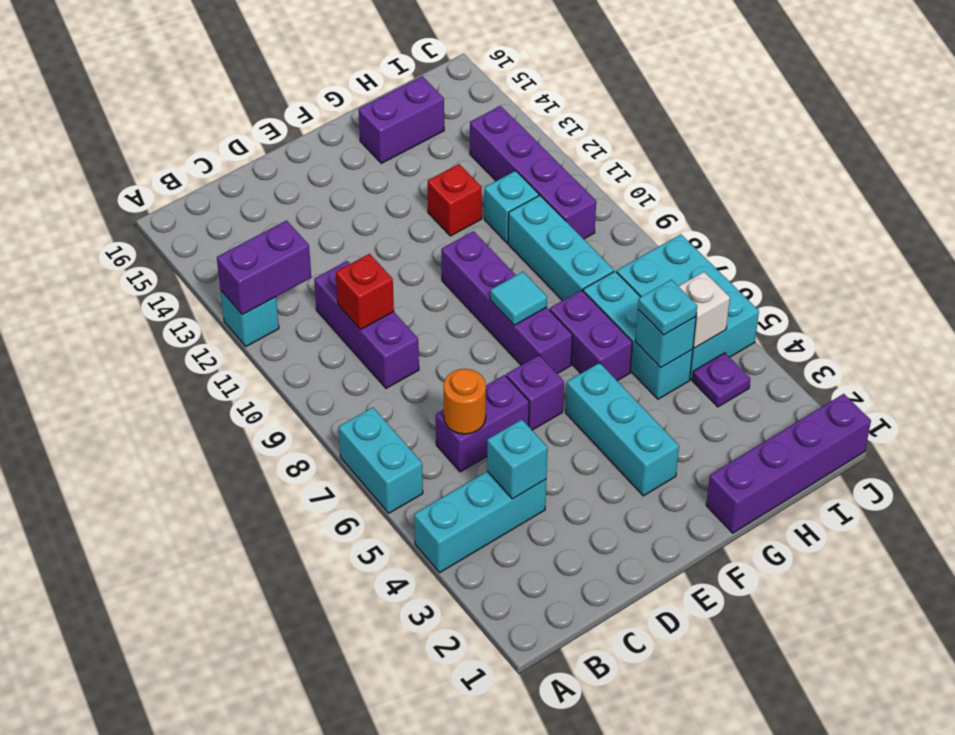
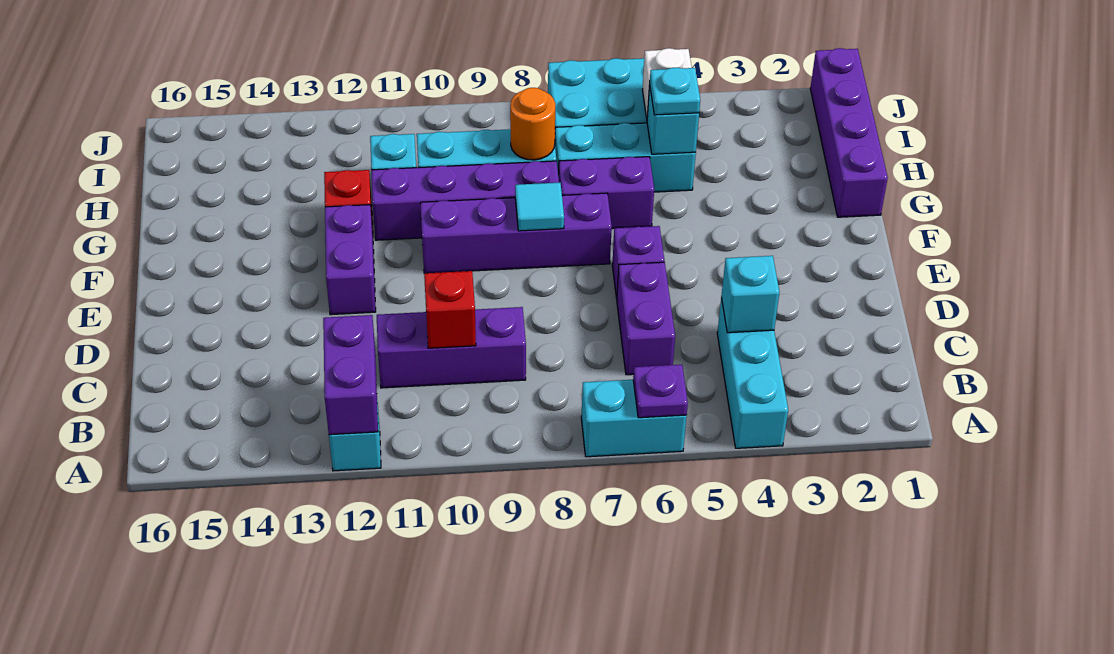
orange round brick C6 level 2 -> orange round brick H8 level 2
cyan brick F3:F5 level 1 -> none
purple brick G15:H15 level 1 -> purple brick E12:F12 level 1
purple plate I4 level 1 -> purple plate A6 level 2
purple brick I10:I13 level 1 -> purple brick G8:G11 level 1

